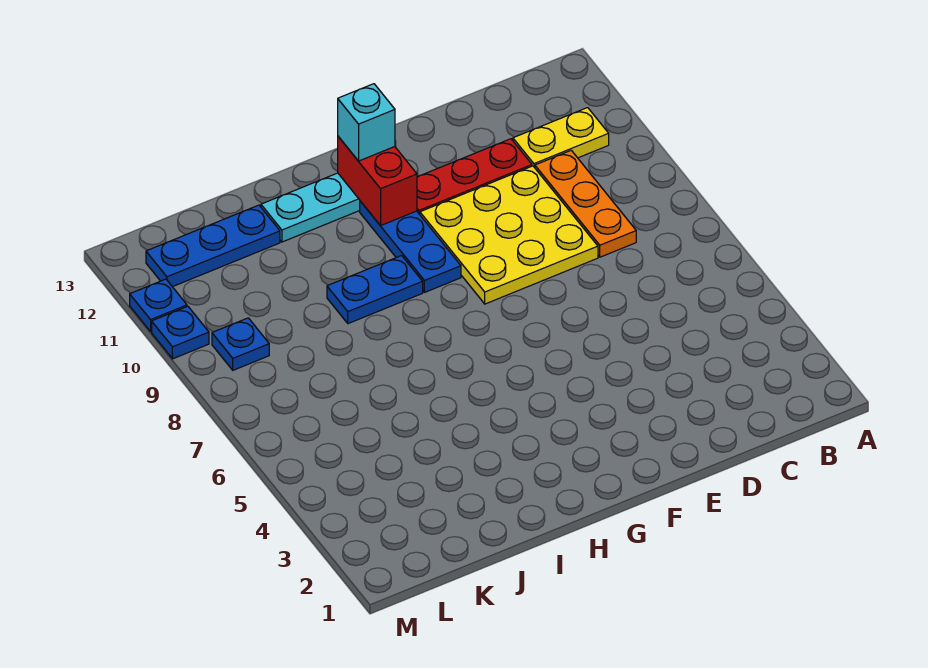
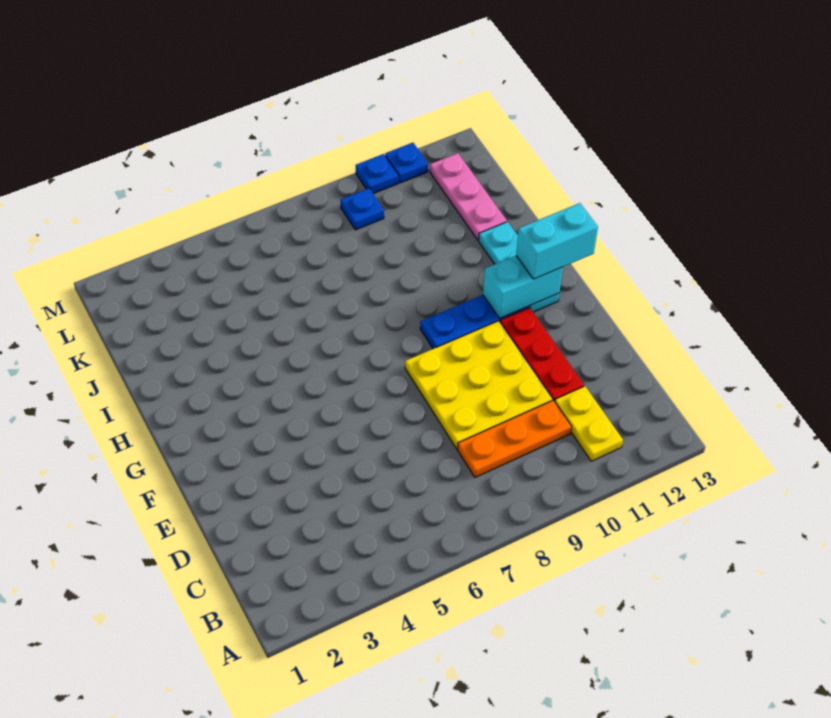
red brick G11:G12 level 2 -> cyan brick G11:G12 level 2
cyan brick G12 level 3 -> cyan brick G12:G13 level 3
blue plate H9:I9 level 1 -> none
blue plate J12:L12 level 1 -> pink plate J12:L12 level 1

